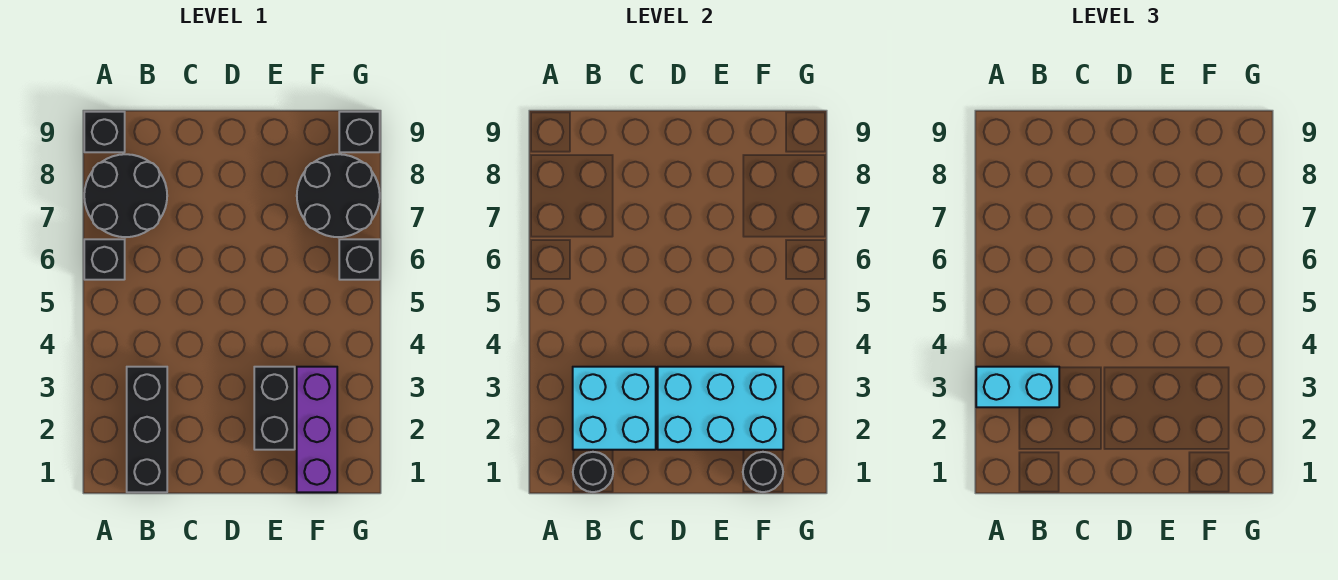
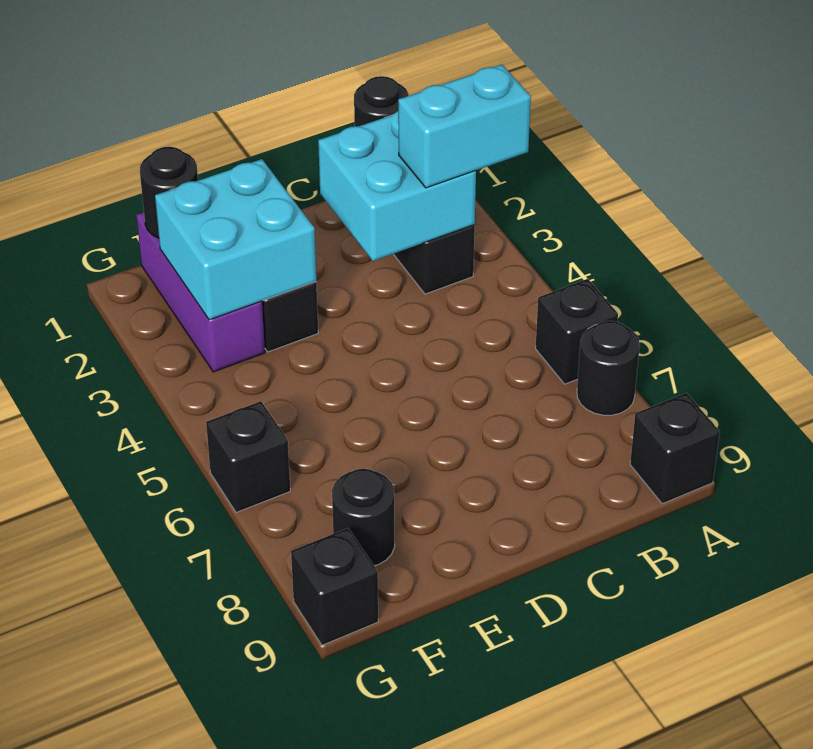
black round brick A7:B8 level 1 -> black round brick A7 level 1
cyan brick D2:F3 level 2 -> cyan brick E2:F3 level 2
black round brick F7:G8 level 1 -> black round brick F8 level 1

